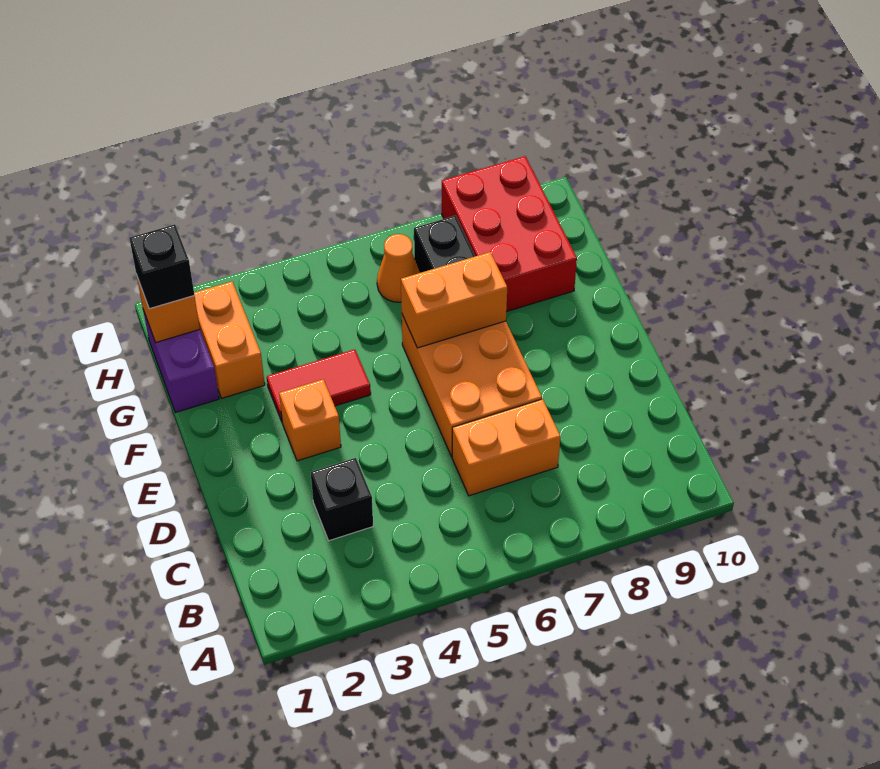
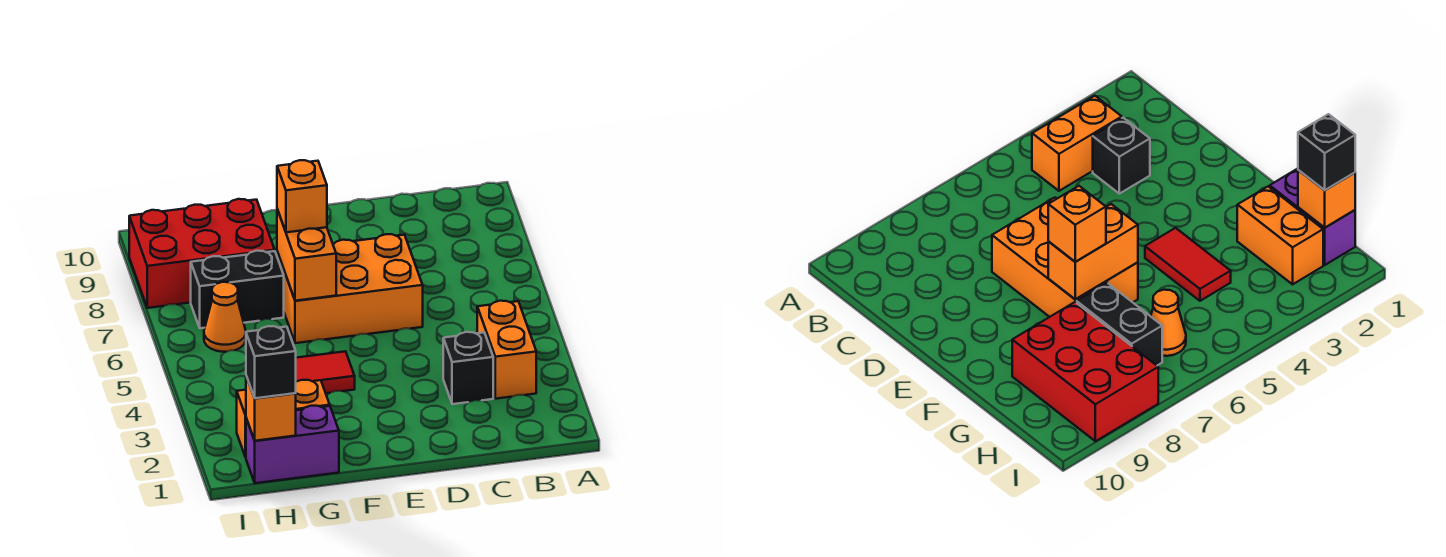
orange brick C6:C7 level 1 -> orange brick B3:B4 level 1
orange brick E3 level 1 -> orange brick F7 level 3
red tile F3:F4 level 1 -> red tile F4:G4 level 1

